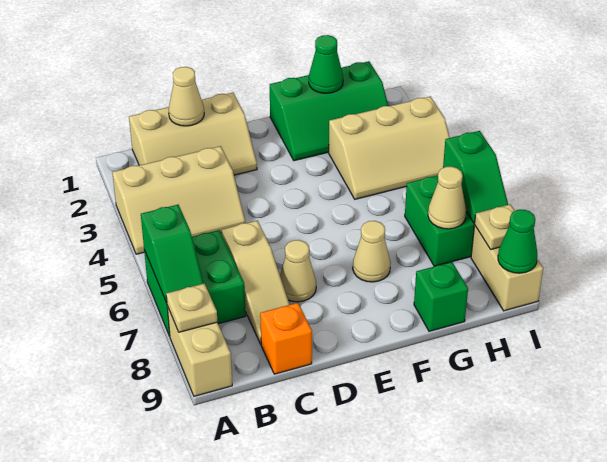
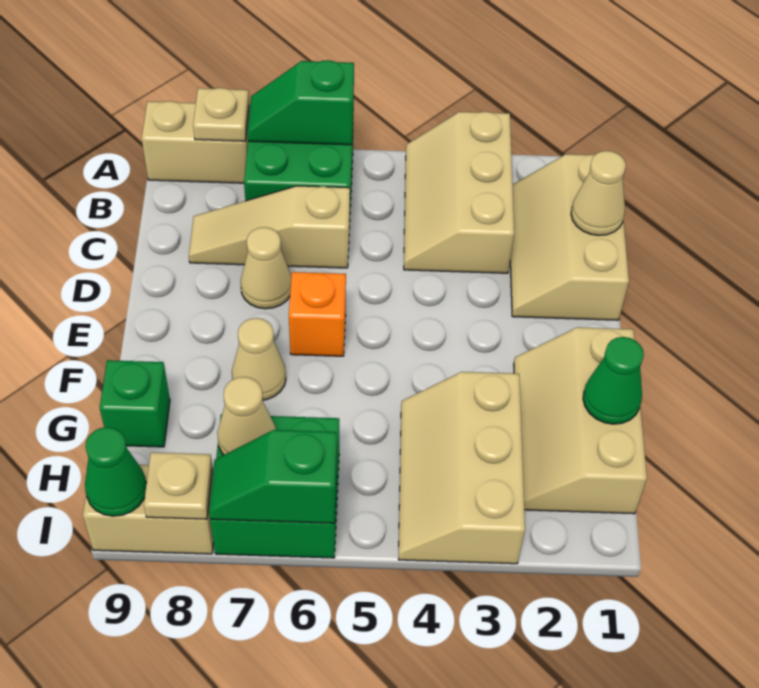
orange brick C9 level 1 -> orange brick E6 level 1
green slope F1:H2 level 1 top 1 -> tan slope F1:H2 level 1 top 1

